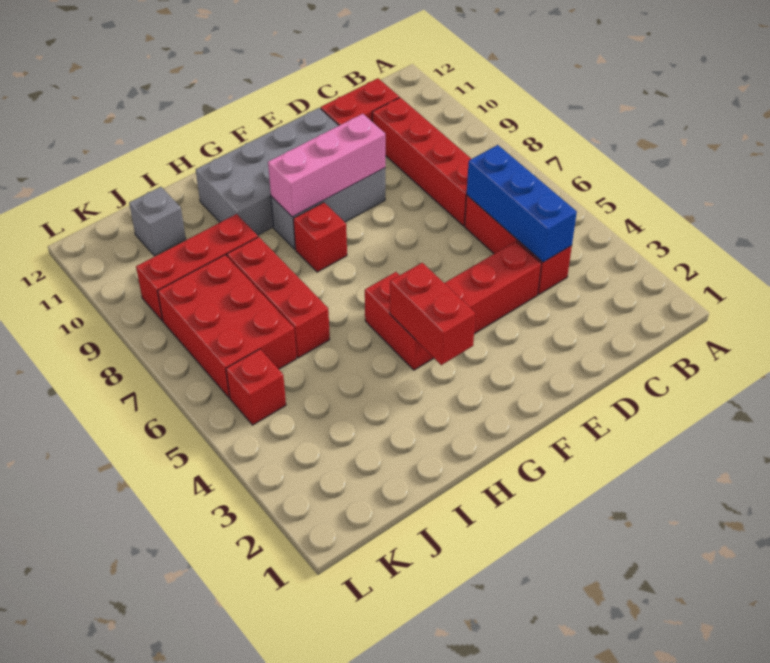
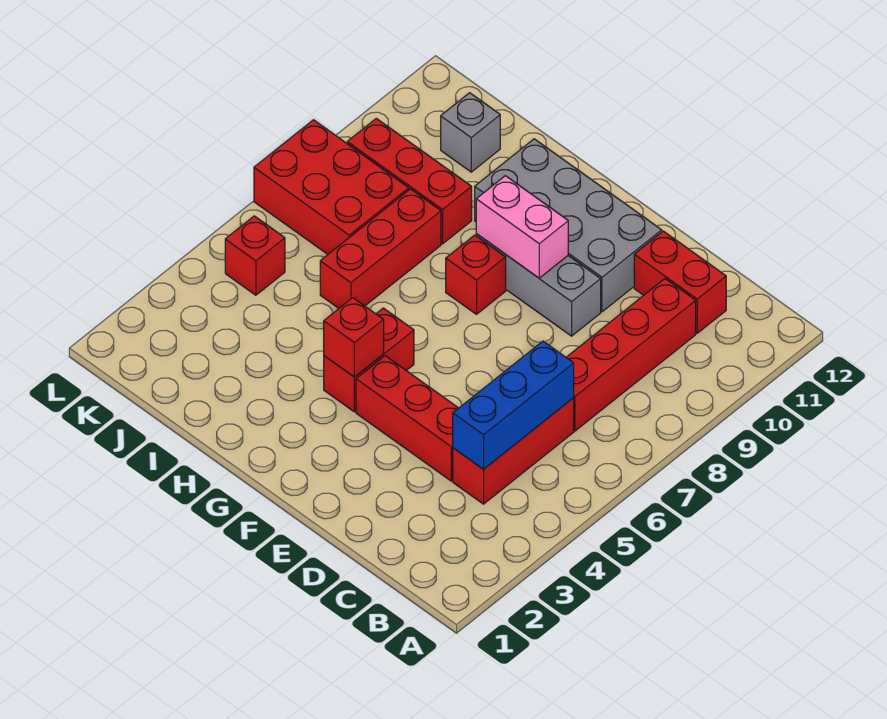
pink brick E9:G9 level 2 -> pink brick F9:G9 level 2
red brick G3:G4 level 2 -> red brick G4 level 2
red brick J6:K8 level 1 -> red brick J7:L8 level 1

